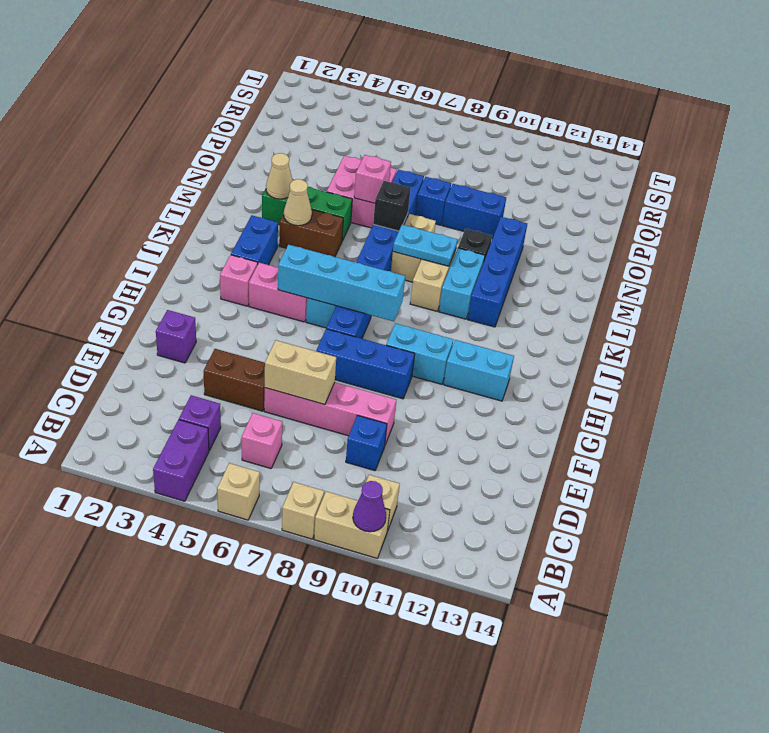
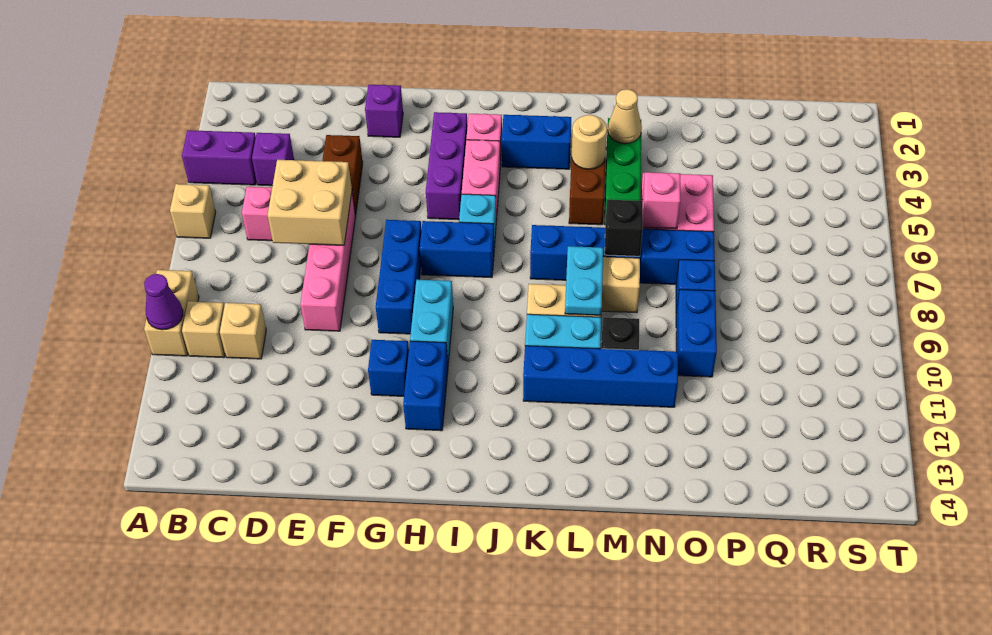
tan brick A8 level 1 -> tan brick C10 level 1
blue brick D9 level 1 -> blue brick G11 level 1
tan brick E6:E7 level 2 -> tan brick D6:E7 level 2
none -> purple brick H3:H5 level 1
cyan brick H11:H12 level 1 -> blue brick H11:H12 level 1
cyan brick I5:I8 level 2 -> none
tan cone L4 level 2 -> tan round brick L4 level 2

